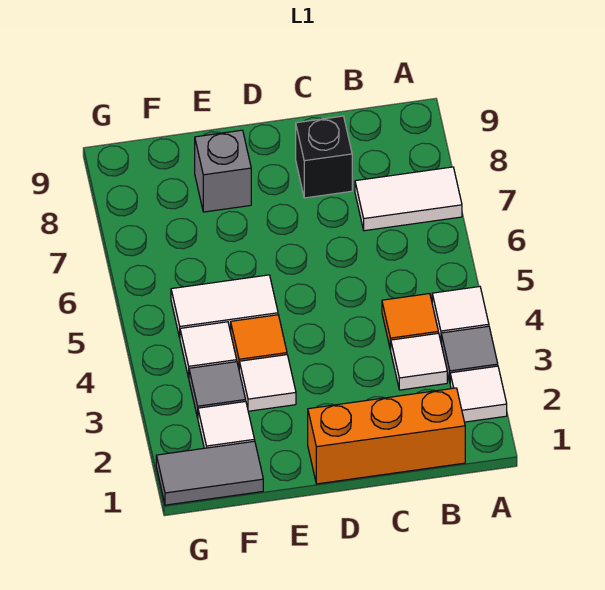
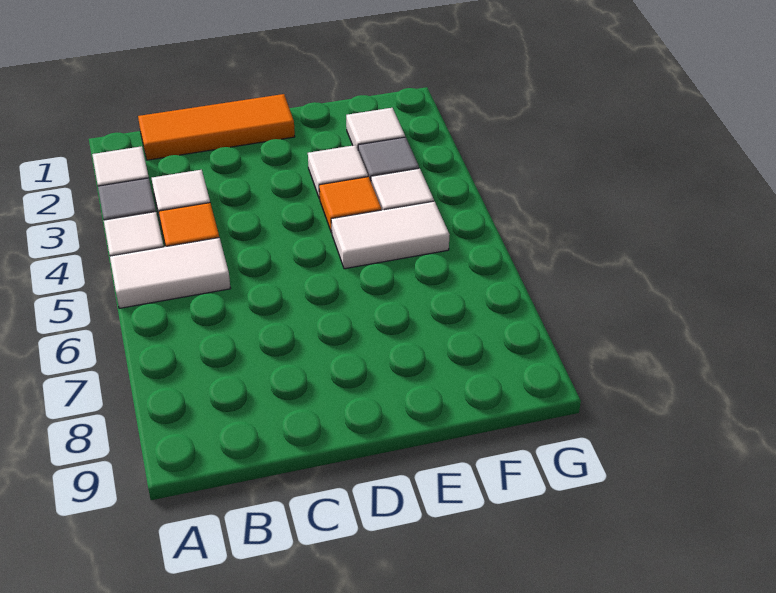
white tile A7:B7 level 1 -> white tile A5:B5 level 1
orange brick B1:D1 level 1 -> orange tile B1:D1 level 1
black brick C8 level 1 -> none
grey brick E8 level 1 -> none
grey tile F1:G1 level 1 -> none

